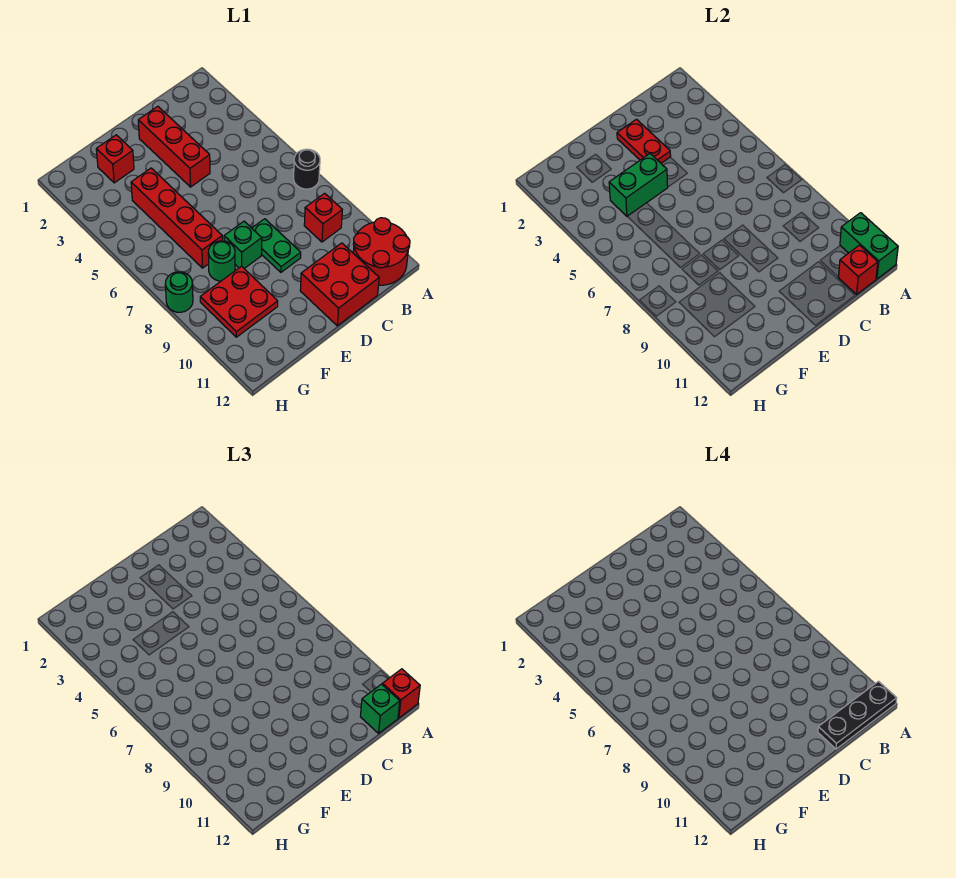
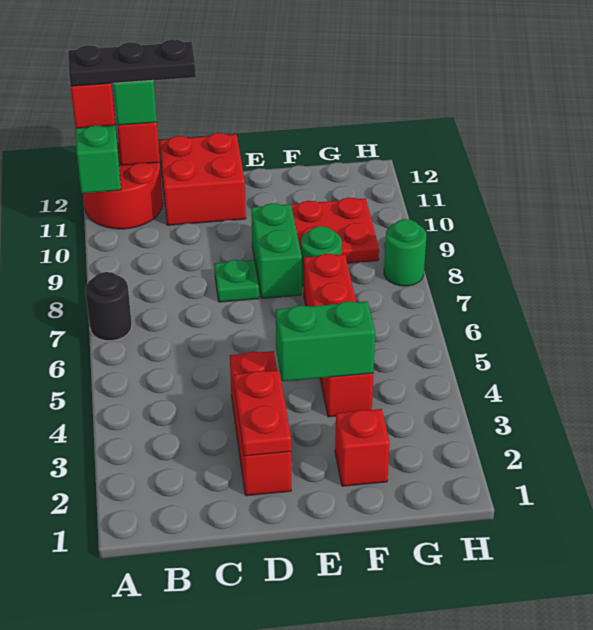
red brick B9 level 1 -> none
green plate D8:D9 level 1 -> green plate D8 level 1
green brick E8 level 1 -> green brick E8:E9 level 1

